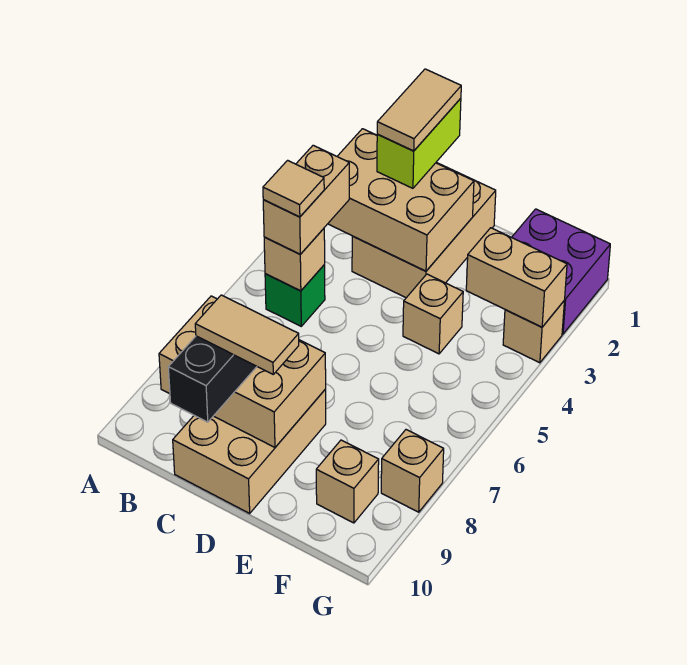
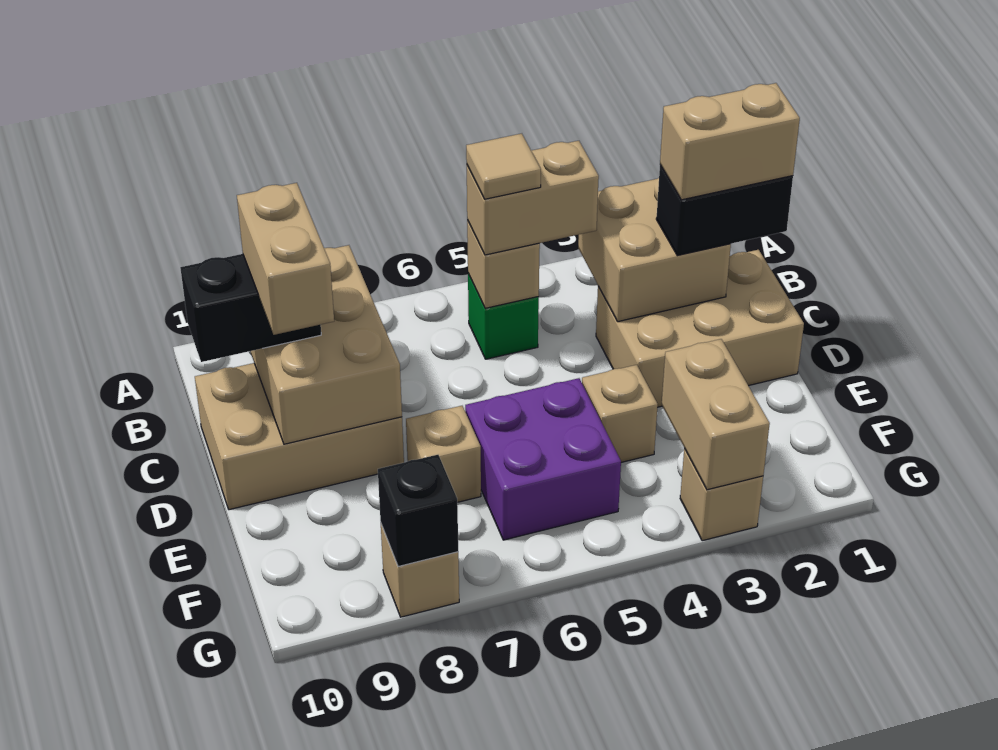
tan brick B2:D3 level 2 -> tan brick B2:C3 level 2
lime brick C1:C2 level 3 -> black brick C1:C2 level 3
tan tile C1:C2 level 4 -> tan brick C1:C2 level 4
tan tile C9:D9 level 4 -> tan brick C9:D9 level 4
purple brick F1:G2 level 1 -> purple brick E5:F6 level 1
tan brick F9 level 1 -> tan brick E7 level 1
none -> black brick G8 level 2

